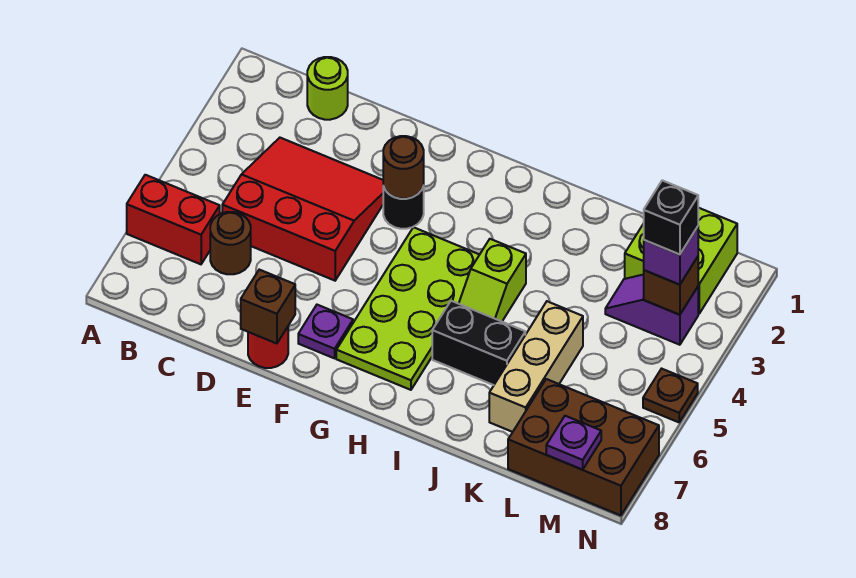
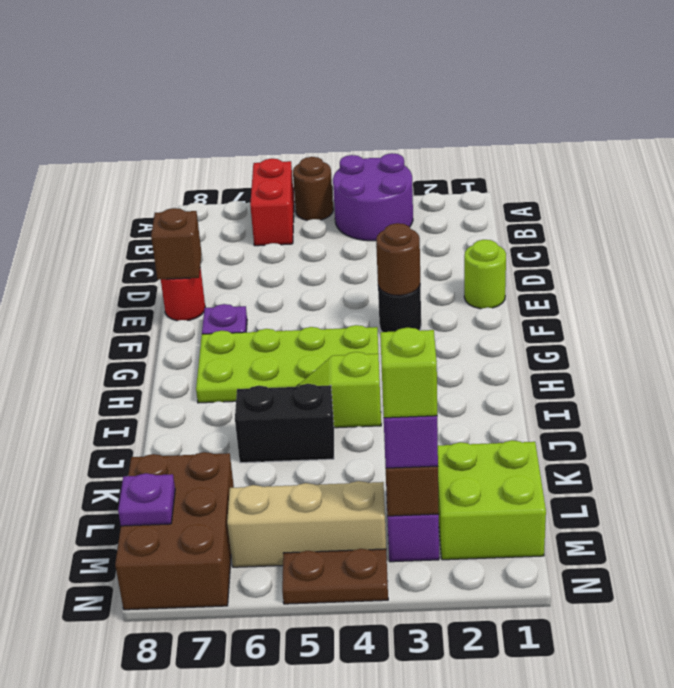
none -> purple round brick A3:B4 level 1
lime round brick C1 level 1 -> lime round brick E1 level 1
red slope C3:E5 level 1 top 5 -> none
brown round brick C6 level 1 -> brown round brick A5 level 1
black brick I6:J6 level 1 -> black brick J5:J6 level 1
tan brick K5:K7 level 1 -> tan brick M4:M6 level 1
black brick M3 level 4 -> lime brick M3 level 4
brown plate N5 level 1 -> brown plate N4:N5 level 1

